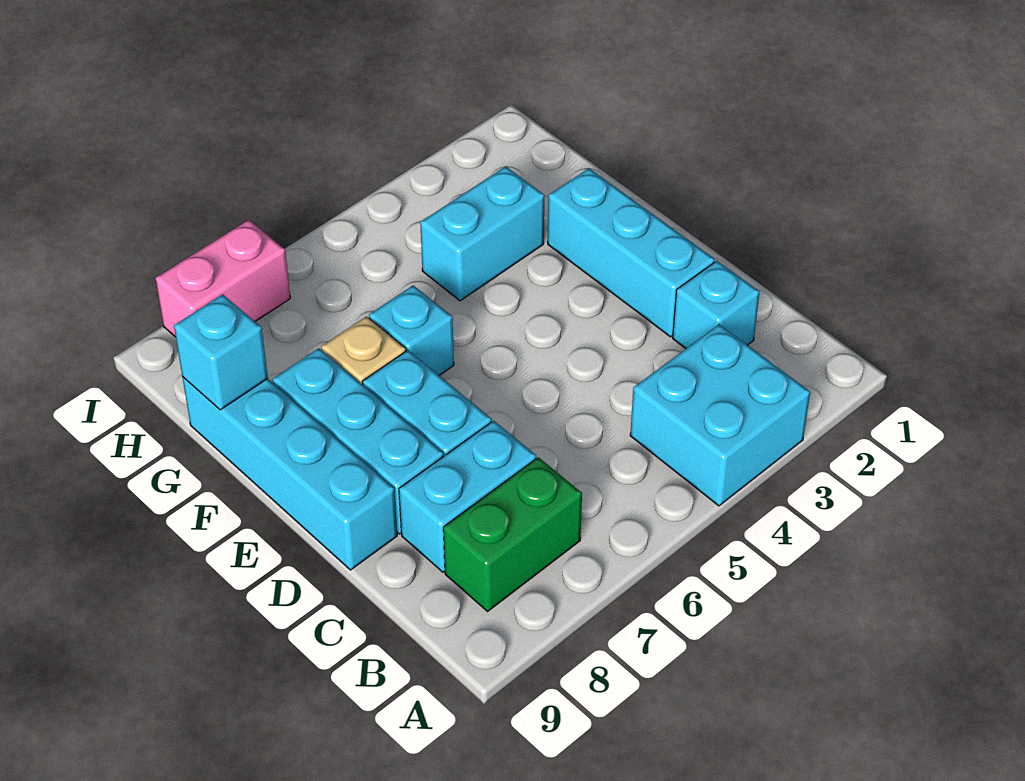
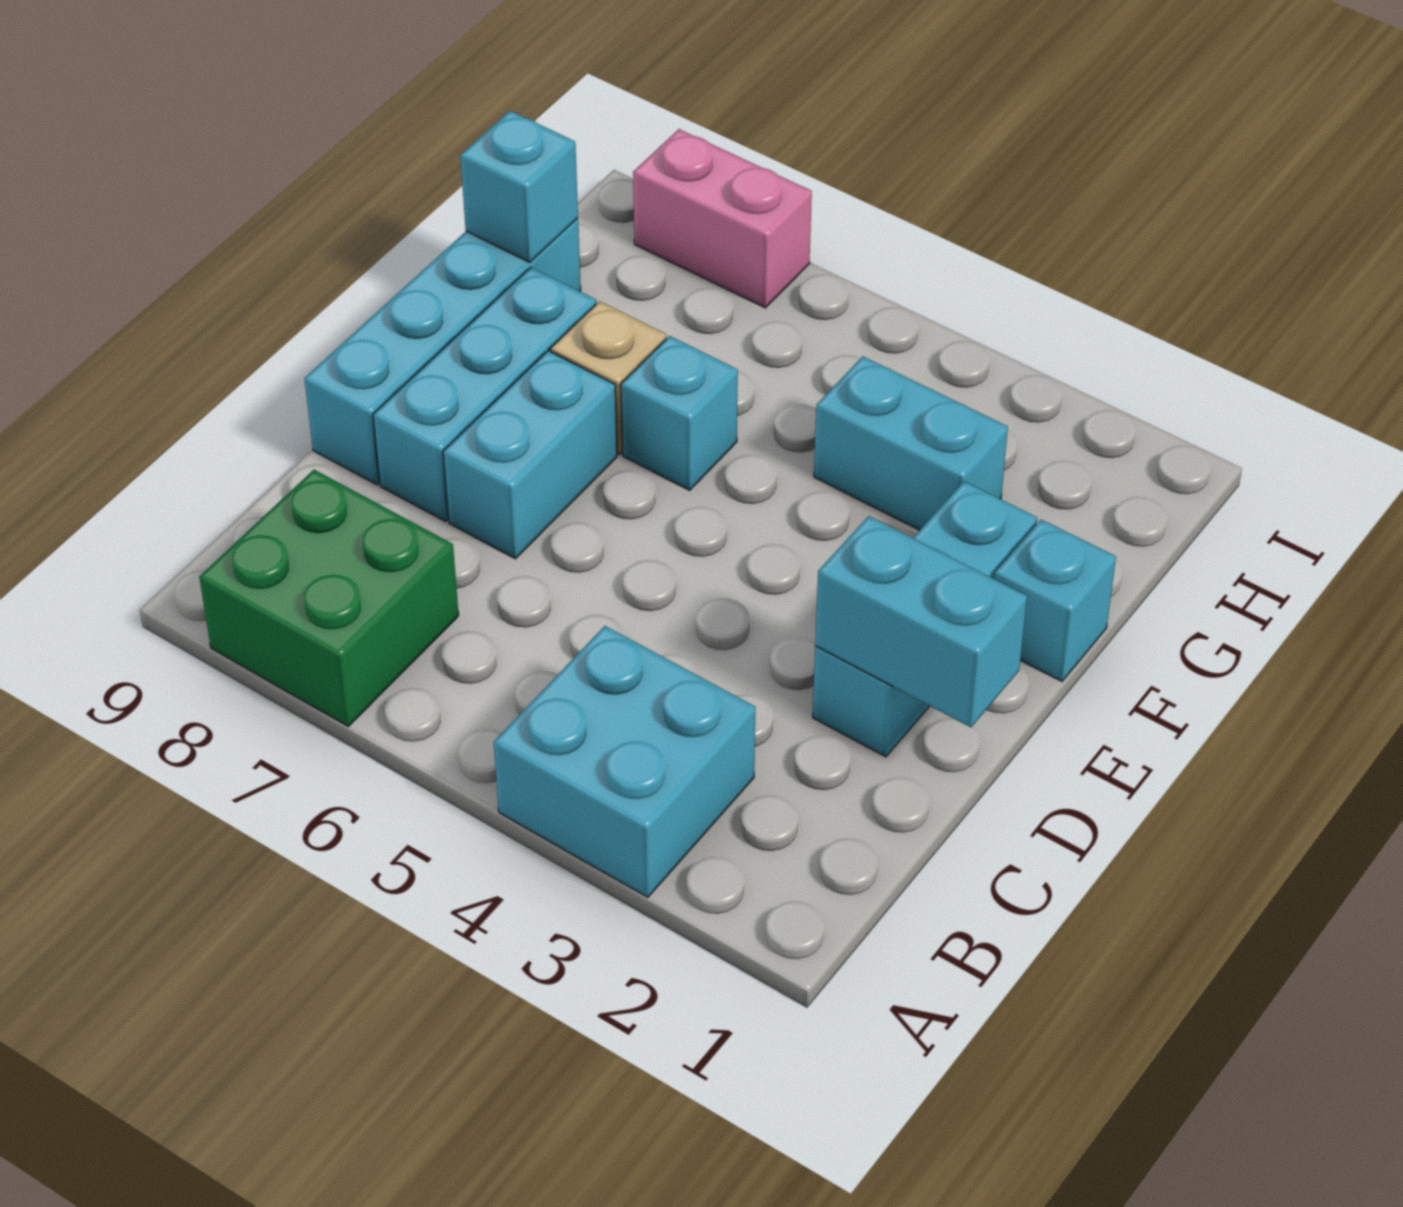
green brick B7:B8 level 1 -> green brick A7:B8 level 1
cyan brick C2 level 1 -> cyan brick F1 level 1
cyan brick C7:C8 level 1 -> cyan brick D1:D2 level 2

